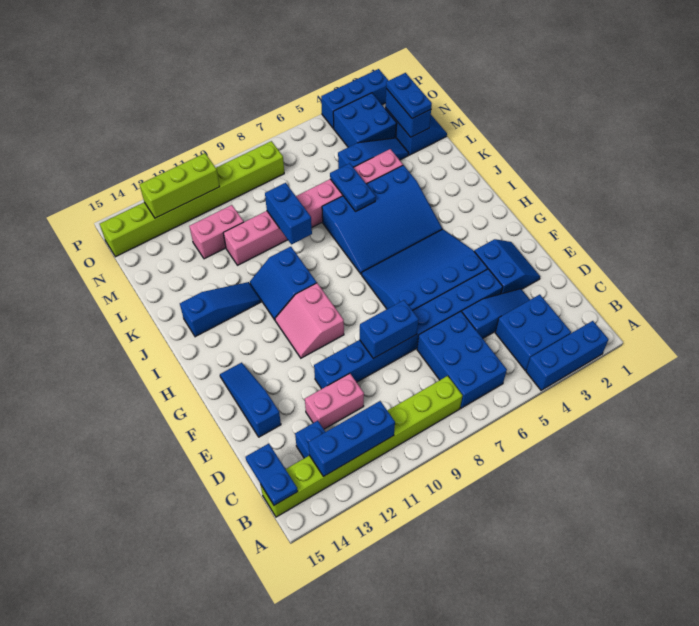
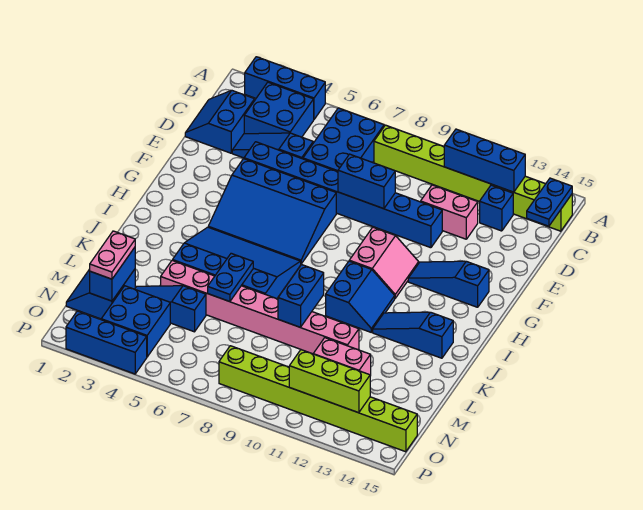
blue slope E2:F3 level 1 top 3 -> blue slope C1:D2 level 1 top 2
blue slope E14:G14 level 1 top E -> blue slope G12:G14 level 1 top 14
blue plate M2:N2 level 3 -> pink plate M2:N2 level 3

